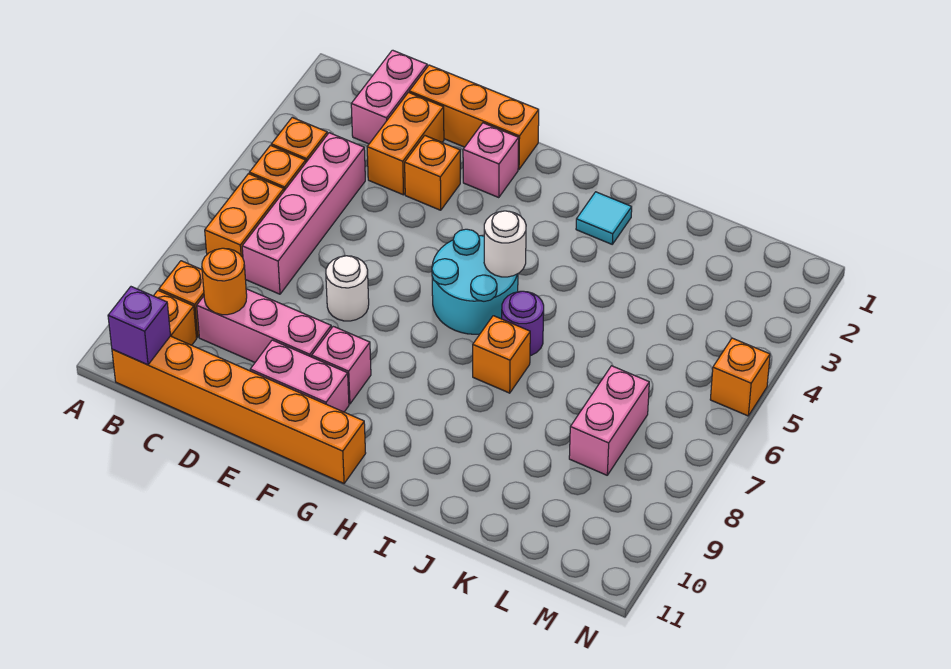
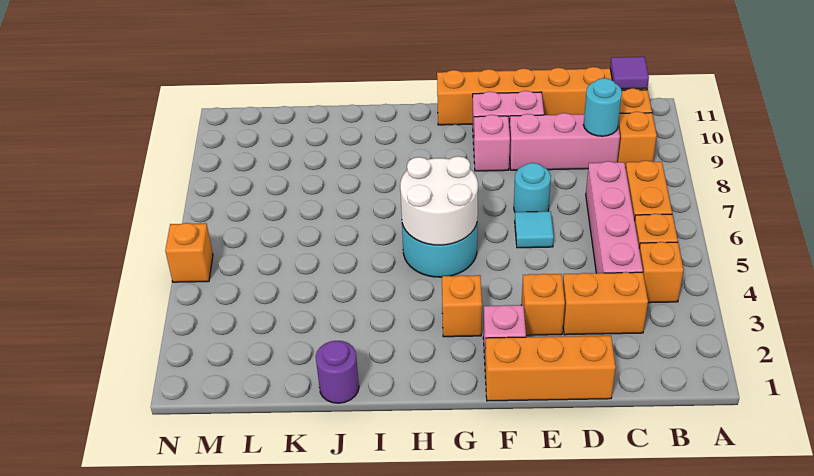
purple brick B11 level 2 -> purple tile B11 level 2
pink brick C1:C2 level 1 -> none
orange round brick C9 level 2 -> cyan round brick C9 level 2
orange brick D2:D3 level 1 -> orange brick C3:D3 level 1
white round brick E7 level 1 -> cyan round brick E7 level 1
white round brick H5 level 2 -> white round brick G5:H6 level 2
cyan tile I2 level 1 -> cyan tile E6 level 1
purple round brick I6 level 1 -> purple round brick J1 level 1
orange brick I7 level 1 -> orange brick G3 level 1
pink brick L7:L8 level 1 -> none

